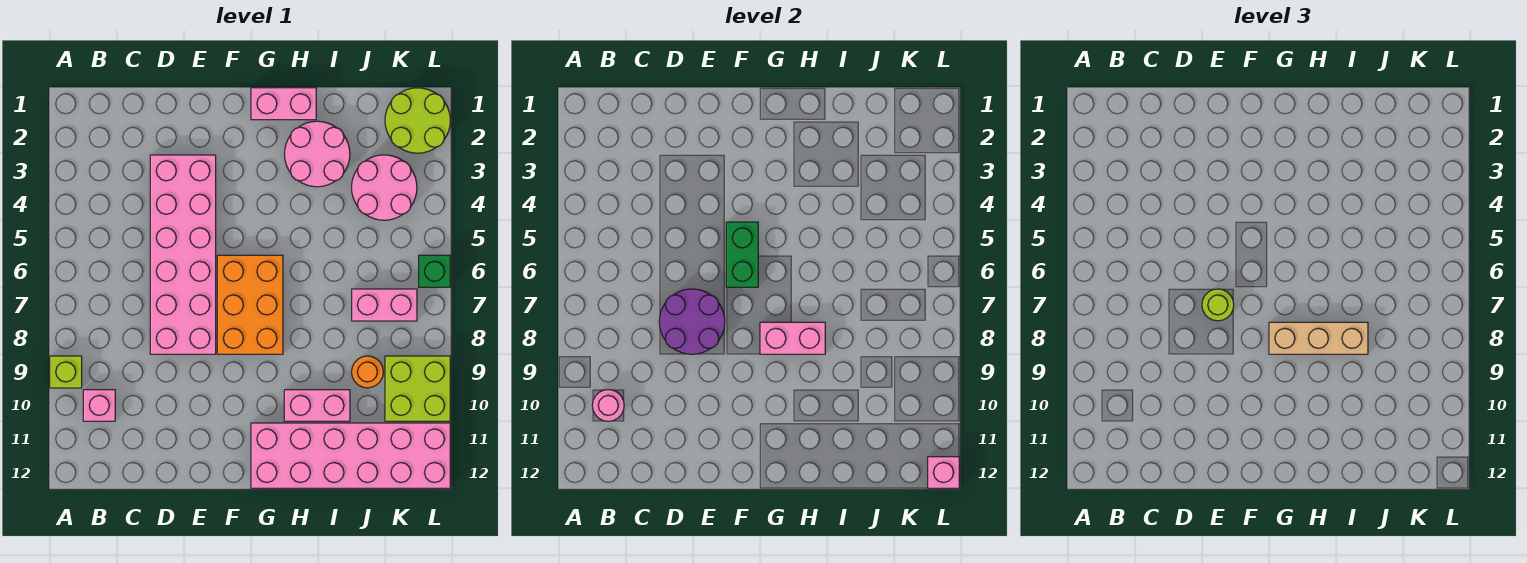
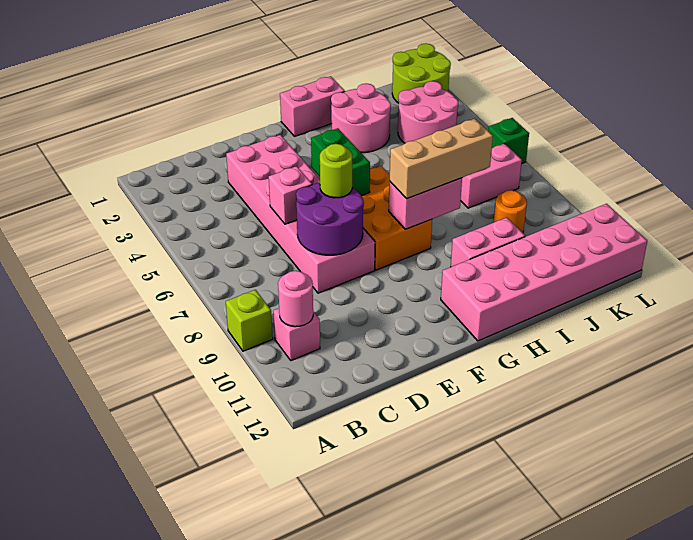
lime brick K9:L10 level 1 -> none
pink brick L12 level 2 -> pink brick D6 level 2

